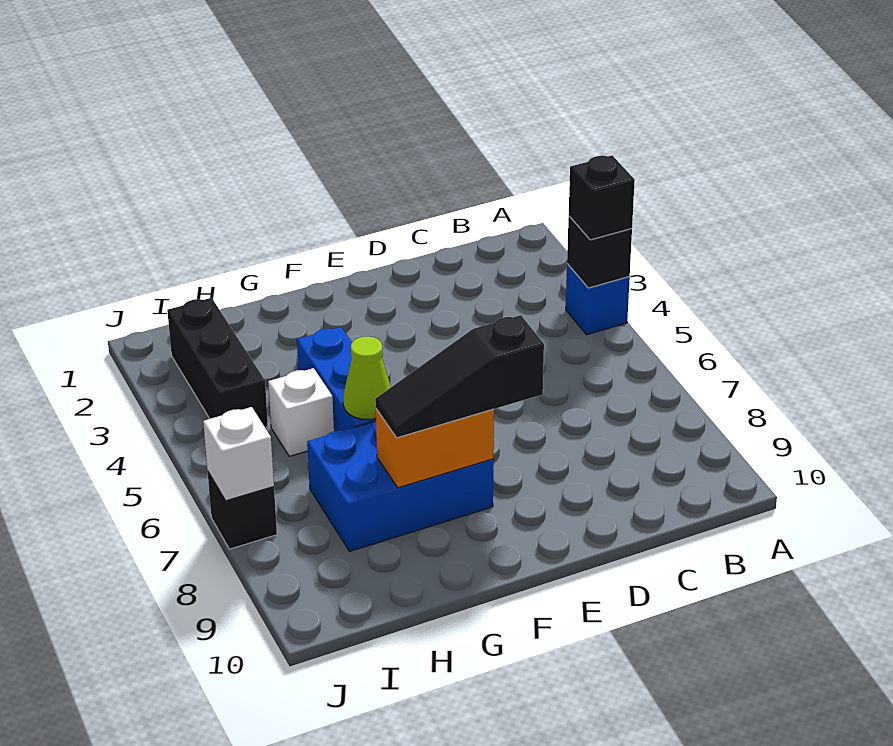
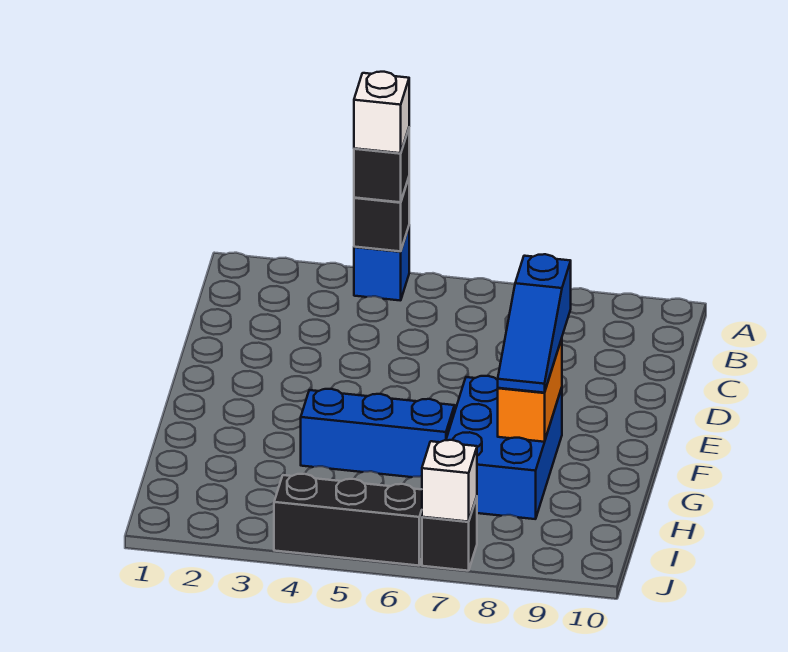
black slope E8:G8 level 3 top E -> blue slope E8:G8 level 3 top E
lime cone G6 level 2 -> none
white brick H5 level 1 -> white brick A4 level 4
black brick I2:I4 level 1 -> black brick J4:J6 level 1

